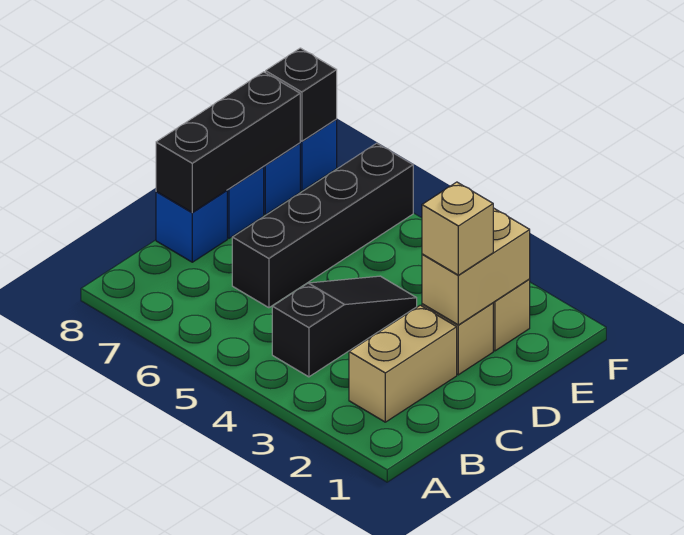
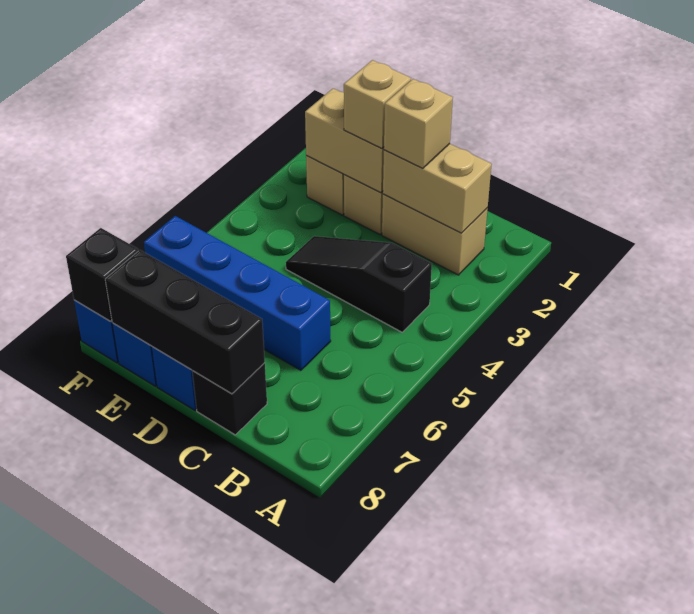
none -> tan brick B2:C2 level 2
none -> tan brick C2 level 3
black brick C6:F6 level 1 -> blue brick C6:F6 level 1
blue brick C8 level 1 -> black brick C8 level 1

